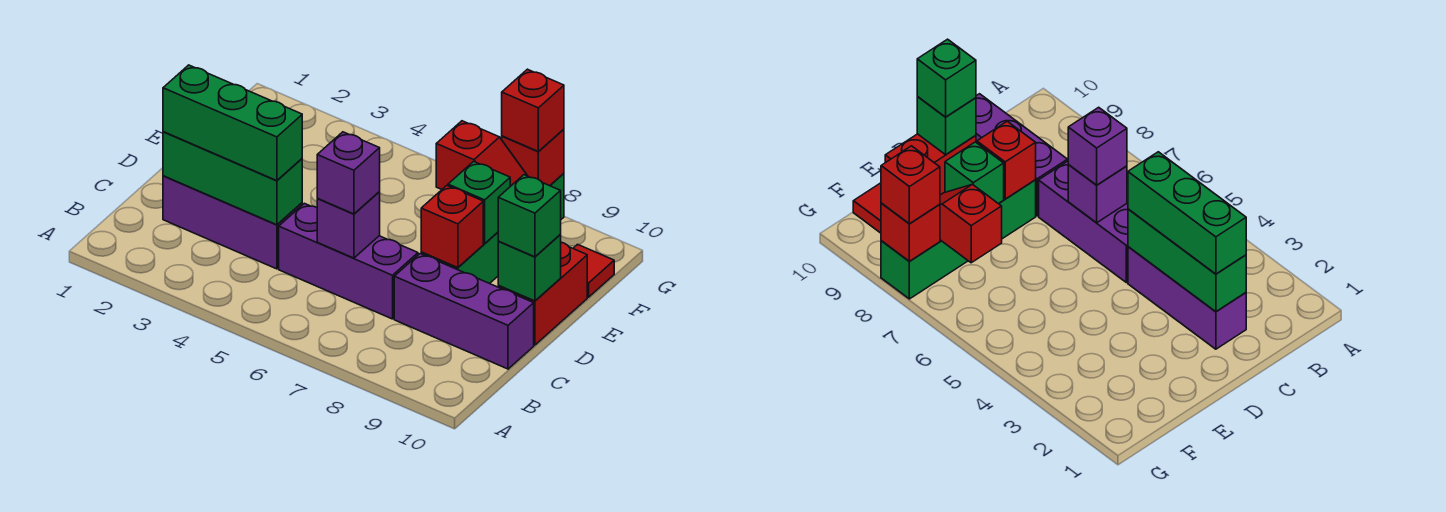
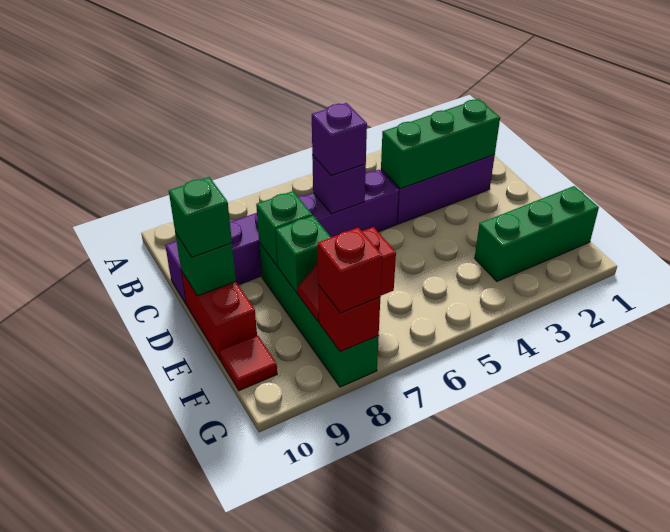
green brick C2:C4 level 3 -> green brick F1:F3 level 1
red brick D8 level 2 -> green brick D8 level 2

